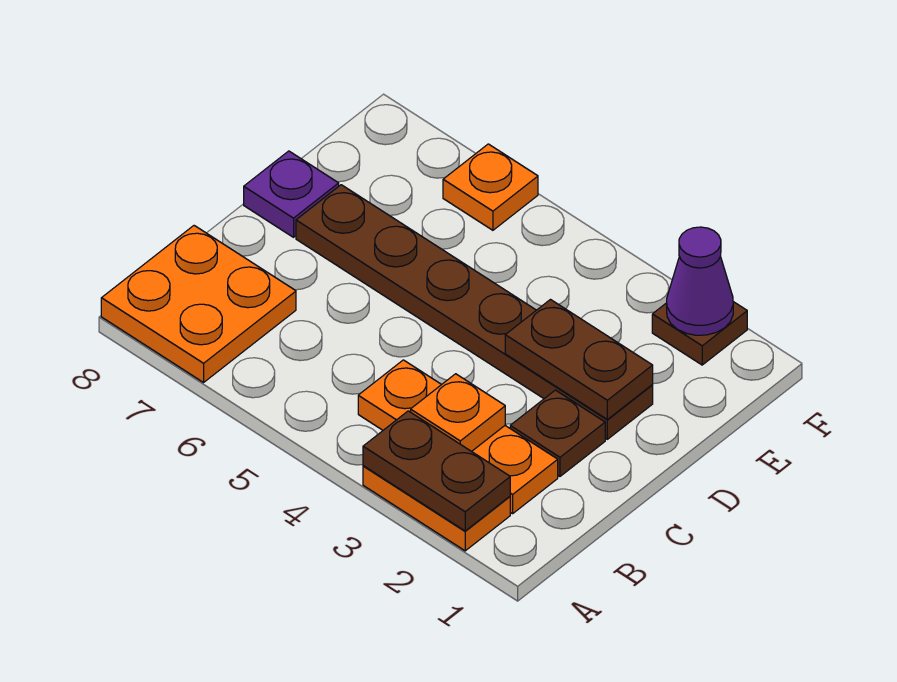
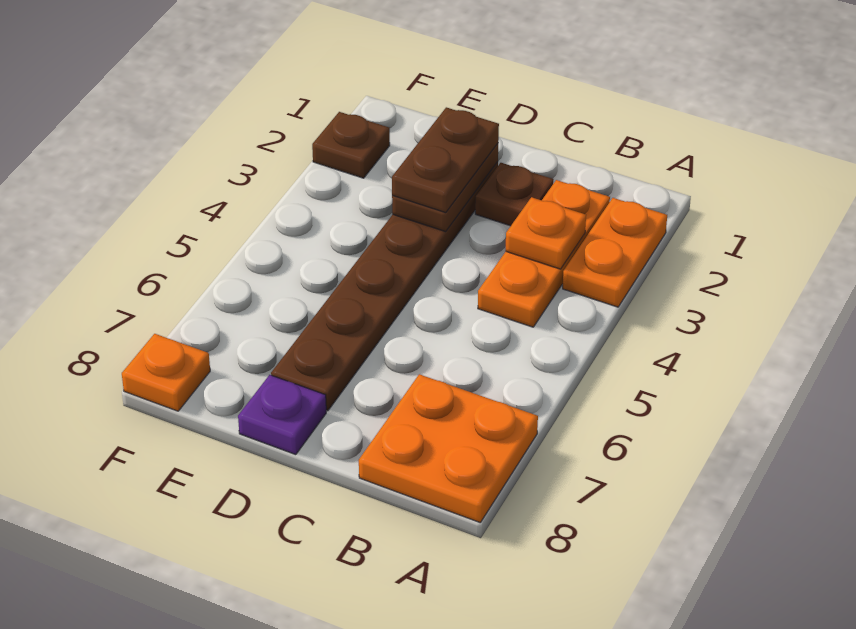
brown plate A2:A3 level 2 -> brown plate D2:D3 level 3
purple cone F2 level 2 -> none
orange plate F6 level 1 -> orange plate F8 level 1

